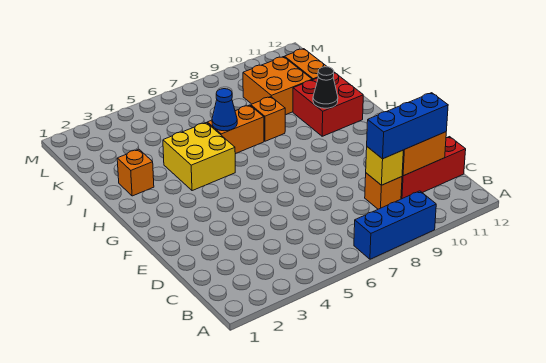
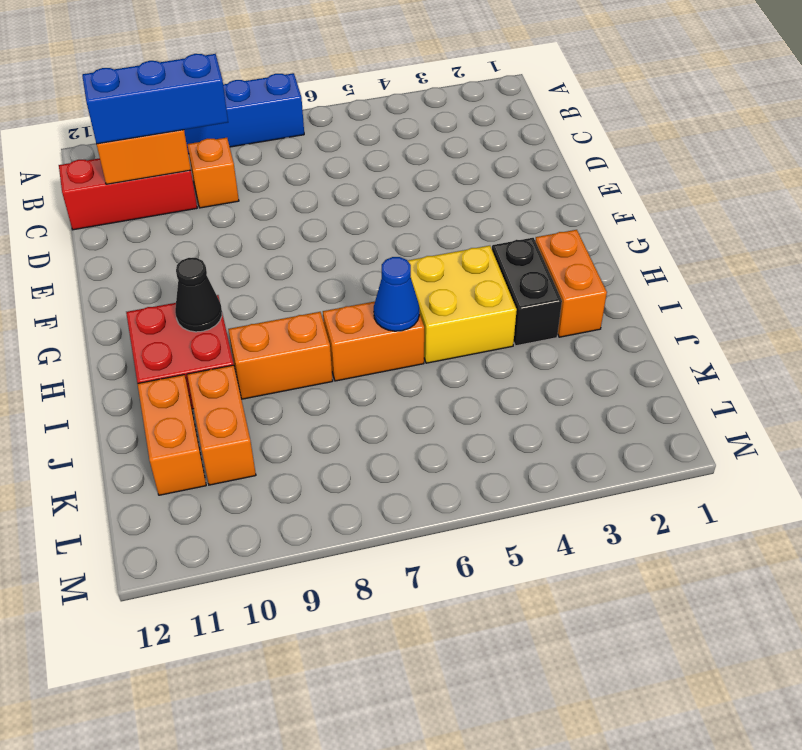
yellow brick C9 level 2 -> none
none -> black brick H3:I3 level 1
orange brick I2 level 1 -> orange brick H2:I2 level 1
orange brick I8 level 1 -> orange brick I8:I9 level 1
orange brick J9:K10 level 1 -> orange brick J10:K10 level 1

